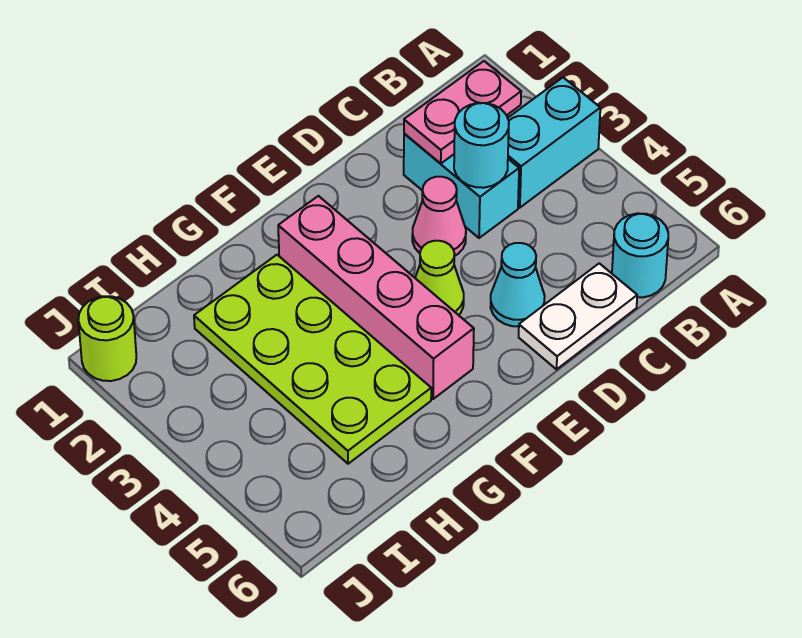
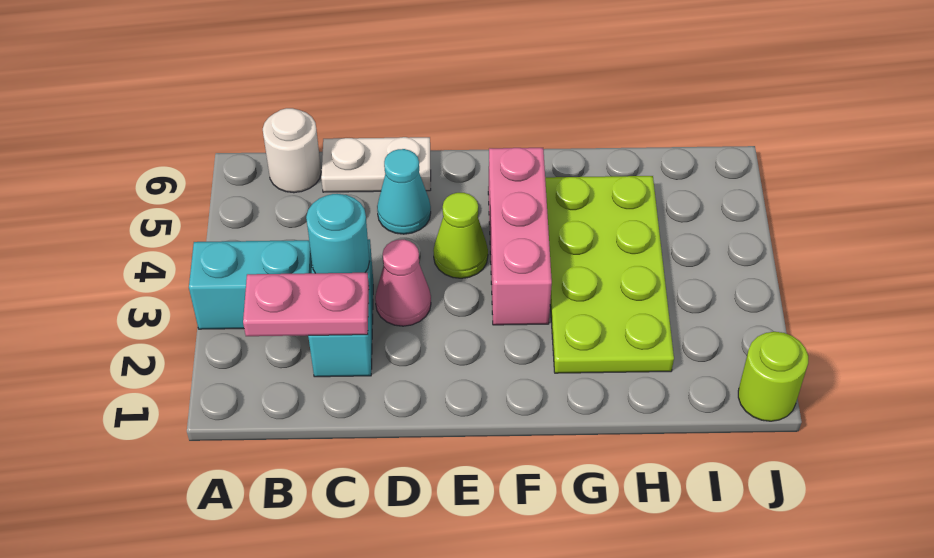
cyan round brick B6 level 1 -> white round brick B6 level 1
pink brick F2:F5 level 1 -> pink brick F3:F5 level 1

